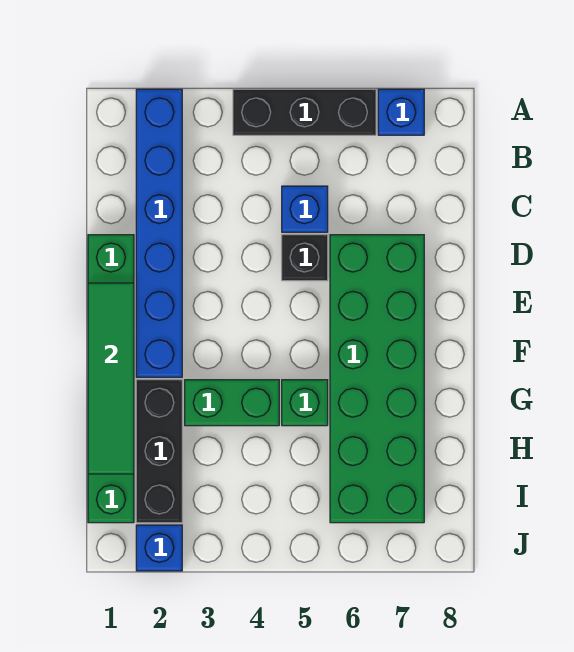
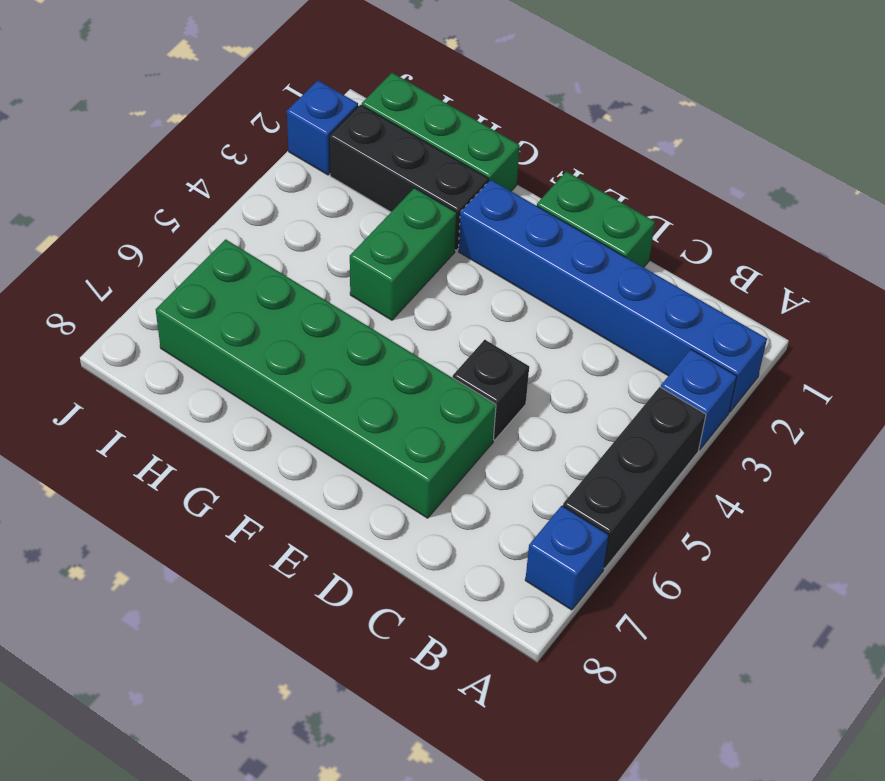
blue brick C5 level 1 -> blue brick A3 level 1
green tile E1:H1 level 2 -> none
green brick G5 level 1 -> none

